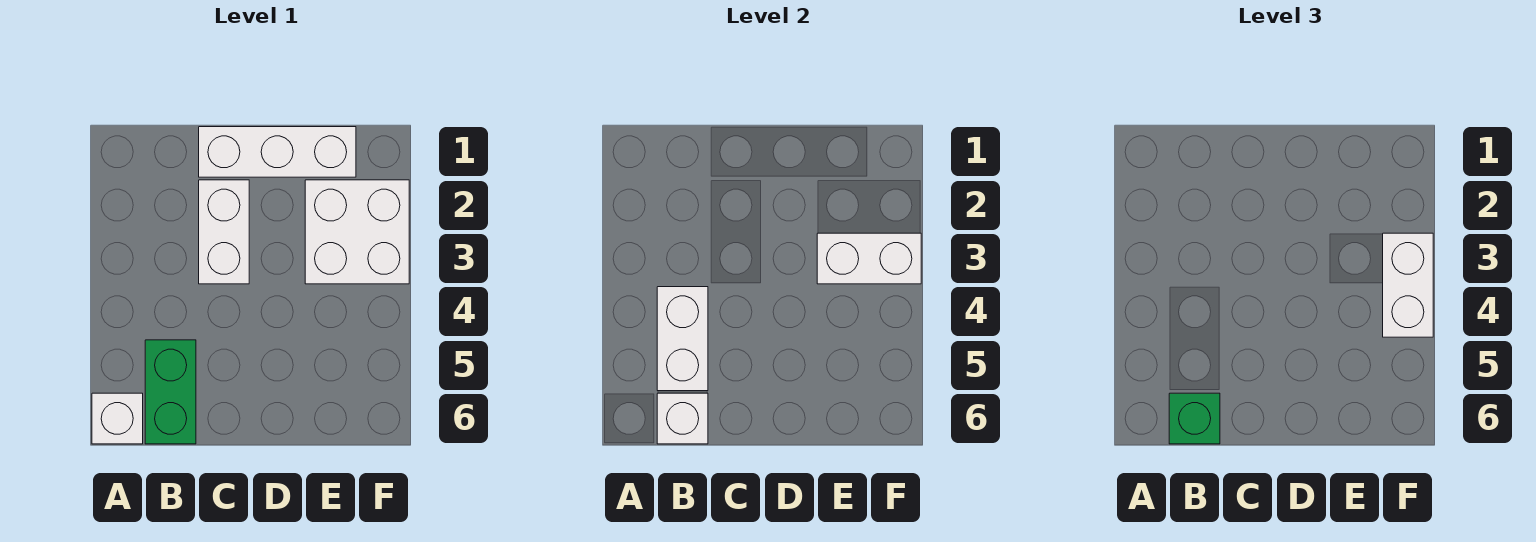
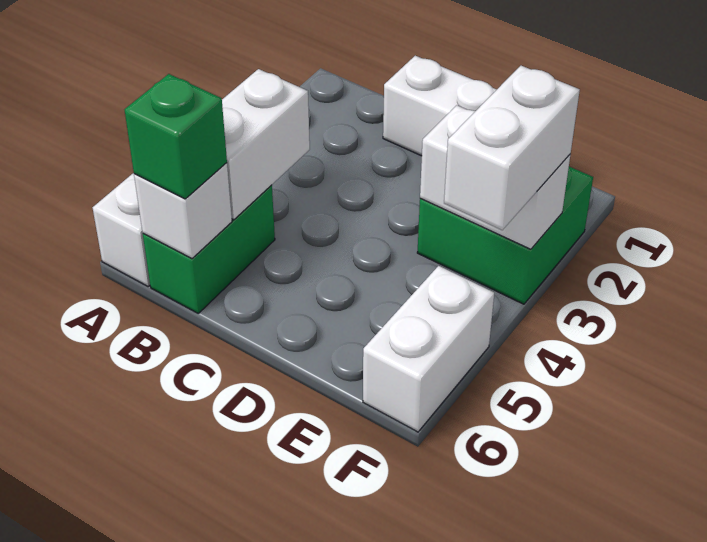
white brick C2:C3 level 1 -> white brick F5:F6 level 1
white brick E2:F3 level 1 -> green brick E2:F3 level 1

